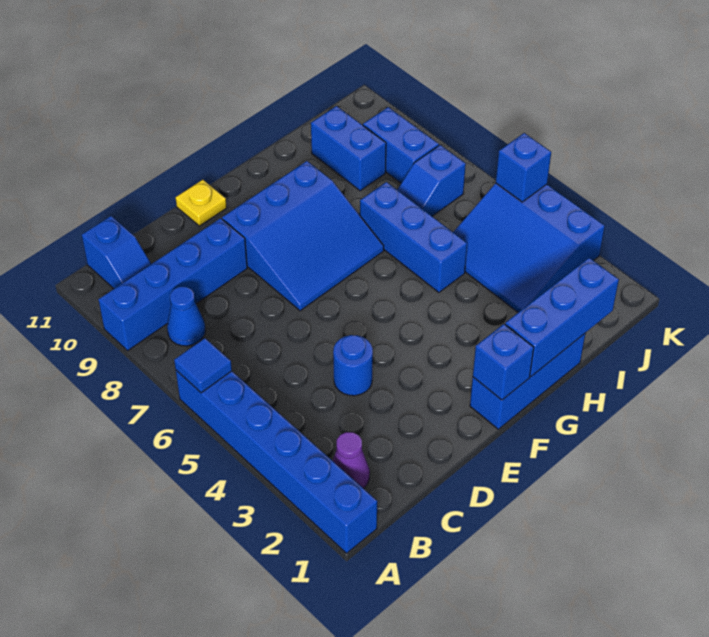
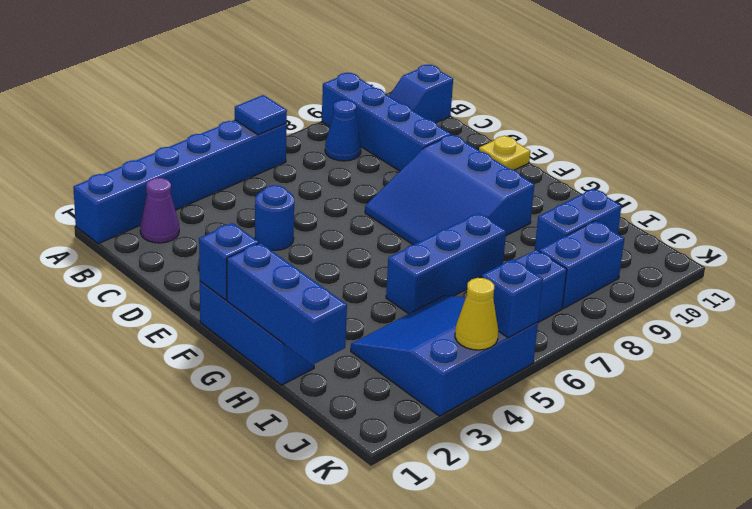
none -> yellow cone K4 level 2

